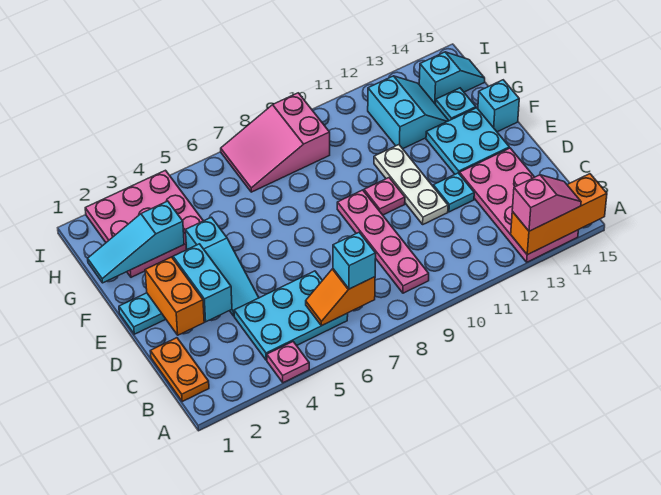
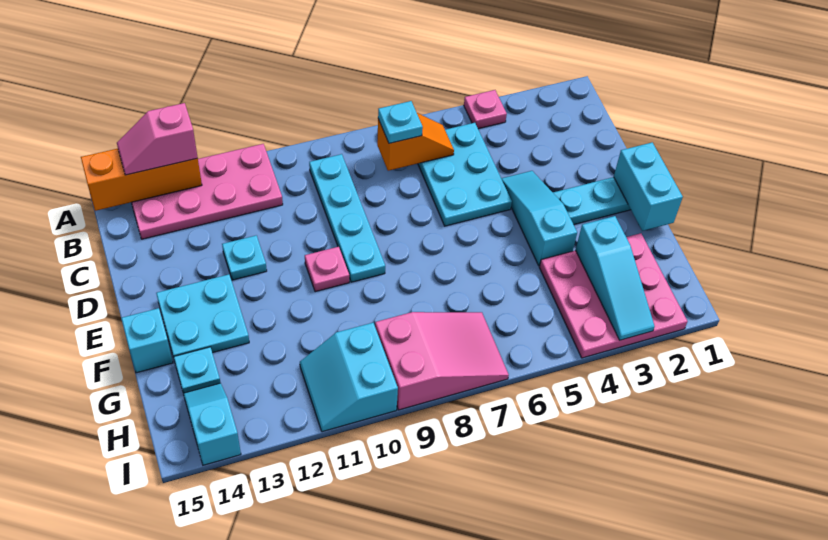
pink plate A13:D14 level 1 -> pink plate A11:B14 level 1
orange plate B1:C1 level 1 -> none
cyan plate B4:C6 level 1 -> cyan plate B5:D6 level 1
cyan brick B7 level 3 -> cyan plate B7 level 3
pink plate B9:E9 level 1 -> cyan plate B9:E9 level 1
orange brick D2:E2 level 2 -> none
cyan brick D3:E3 level 2 -> cyan brick E1:F1 level 2
white plate D11:F11 level 1 -> none
cyan slope G1:G3 level 2 top 3 -> cyan slope G3:I3 level 2 top G
cyan slope G12:H13 level 1 top 12 -> cyan slope H10:I11 level 1 top 10
cyan slope H14:H15 level 1 top 14 -> cyan slope H14:I14 level 1 top I

